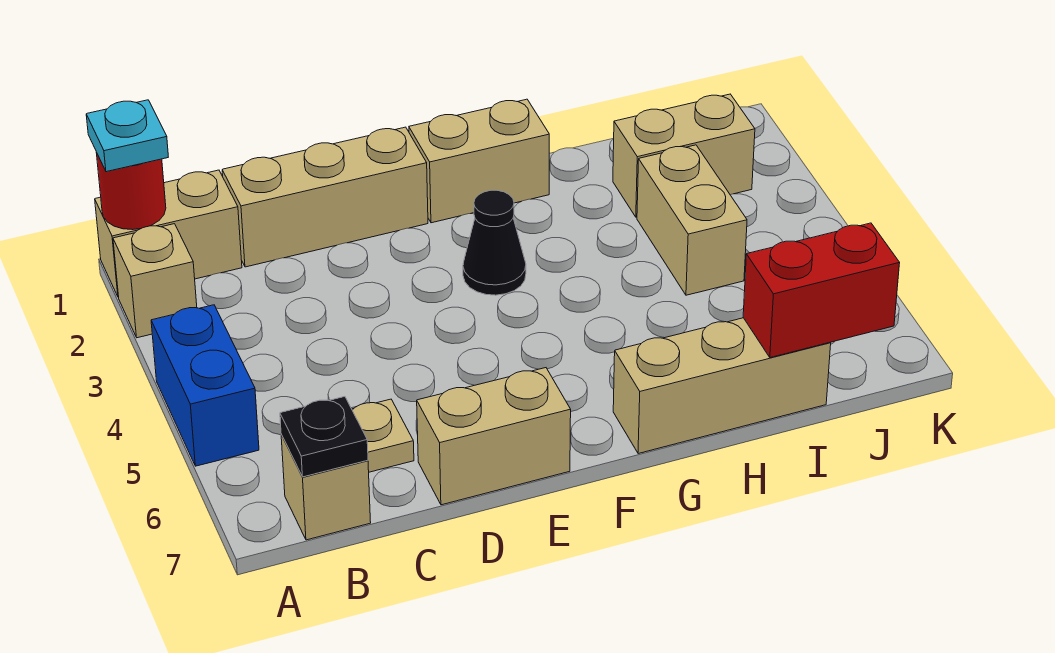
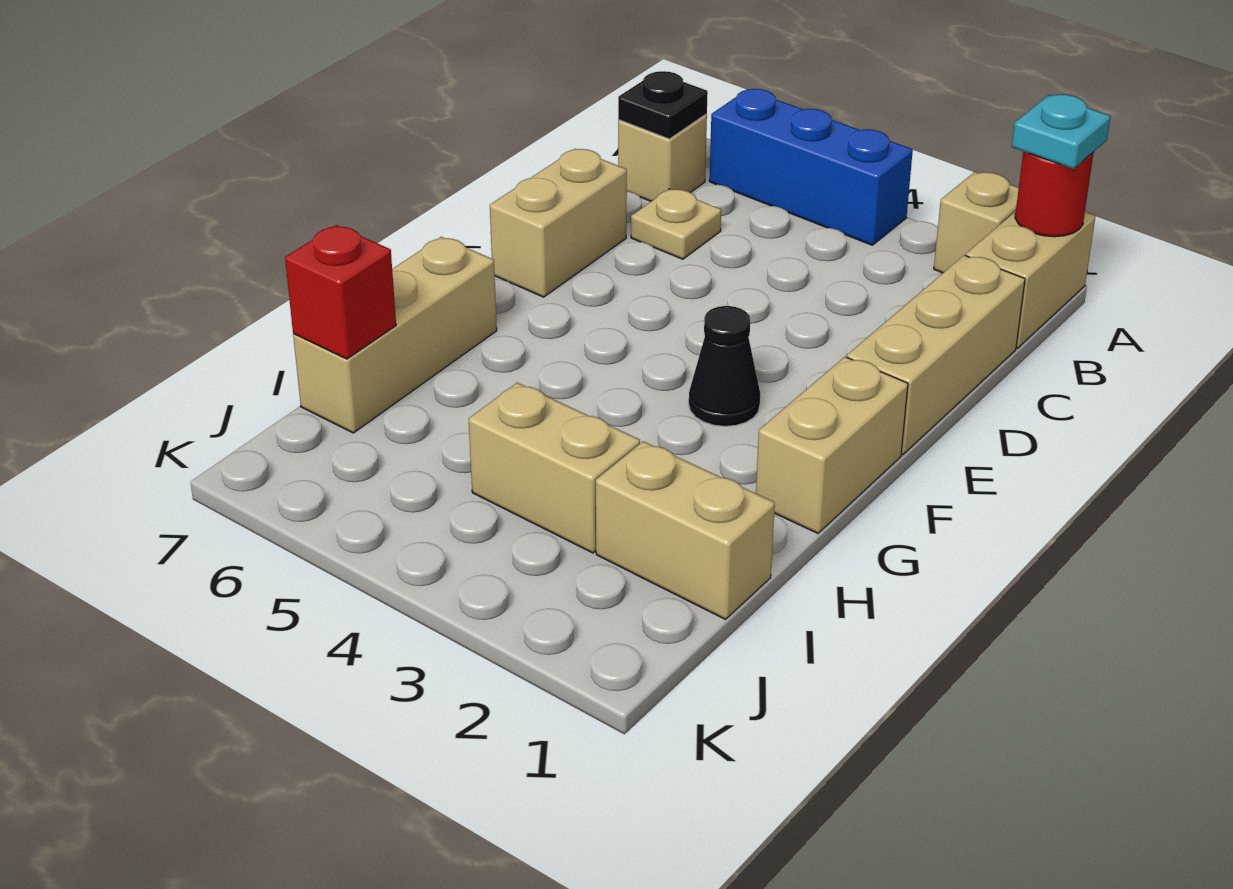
blue brick A4:A5 level 1 -> blue brick A4:A6 level 1
tan brick I2:J2 level 1 -> tan brick I1:I2 level 1
red brick I7:J7 level 2 -> red brick I7 level 2

